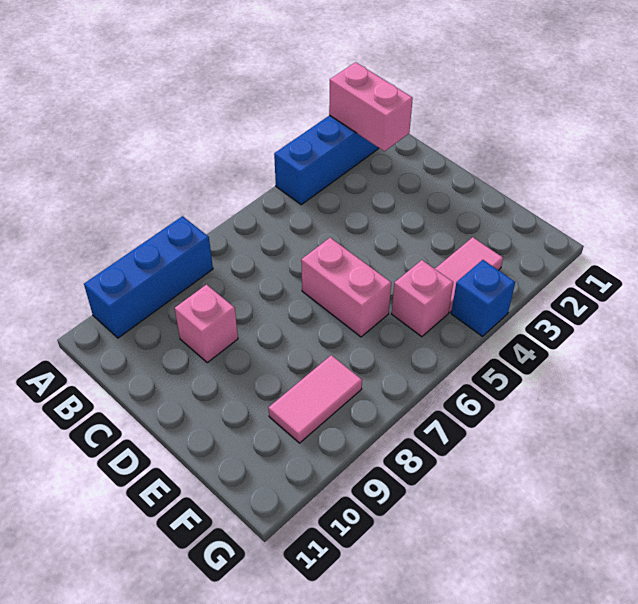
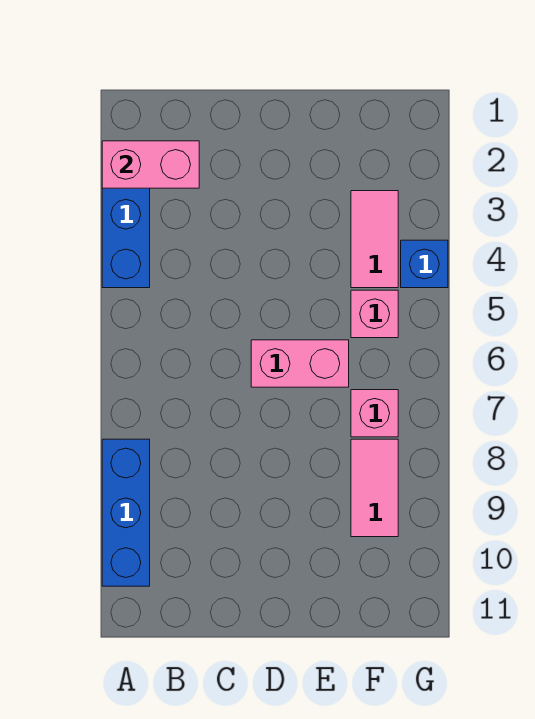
pink brick C9 level 1 -> pink brick F7 level 1

